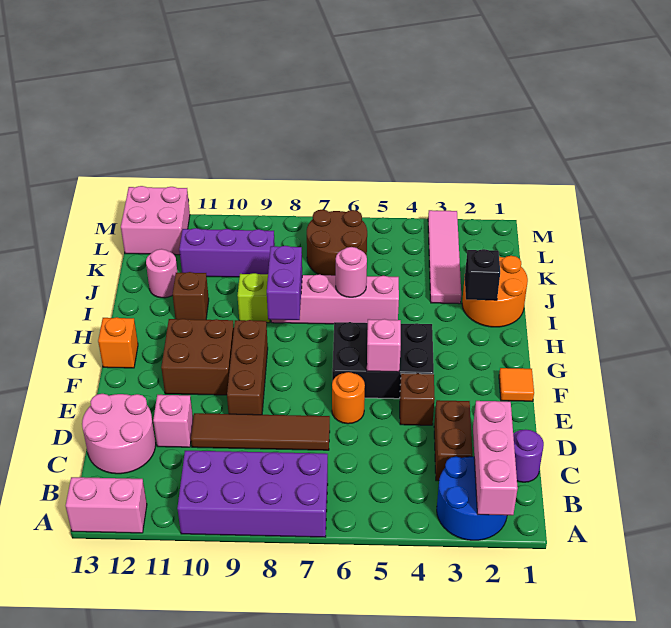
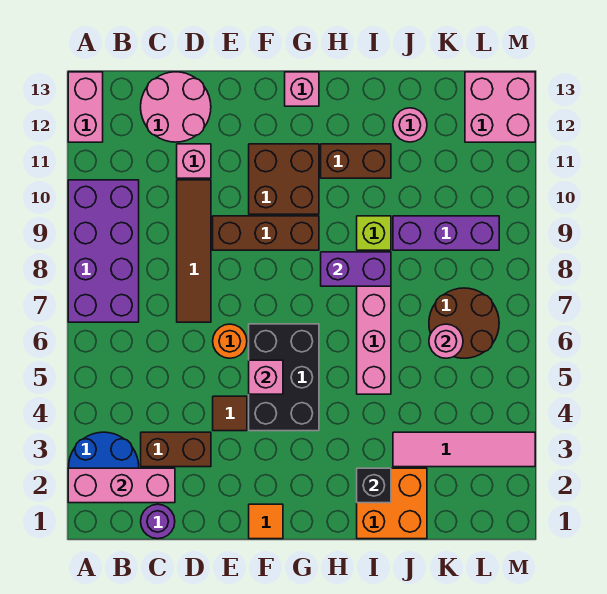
brown brick E4 level 1 -> brown tile E4 level 1
orange brick G13 level 1 -> pink brick G13 level 1
orange round brick I1:J2 level 1 -> orange brick I1:J2 level 1
pink round brick I6 level 2 -> pink round brick K6 level 2
brown brick I11 level 1 -> brown brick H11:I11 level 1
purple brick K9:K11 level 1 -> purple brick J9:L9 level 1

